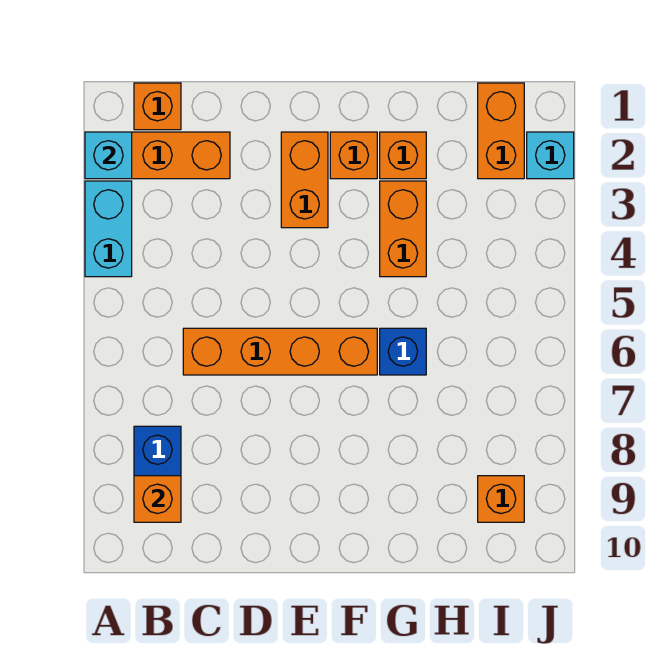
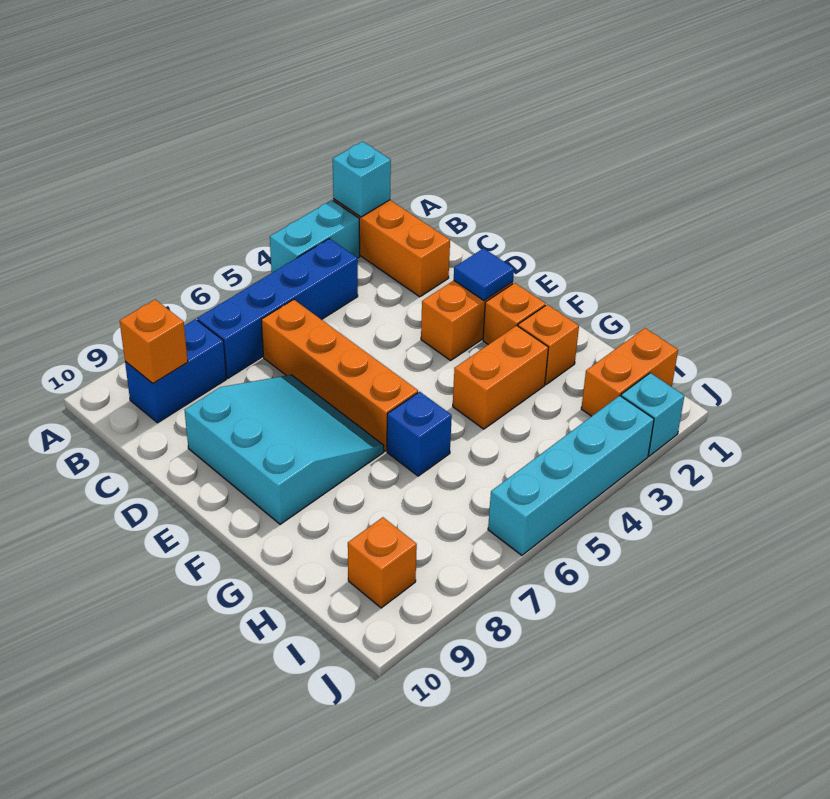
orange brick B1 level 1 -> none
none -> blue brick B4:B7 level 1
none -> cyan slope D7:F9 level 1 top 9
none -> blue tile E2 level 2
none -> cyan brick J3:J6 level 1

